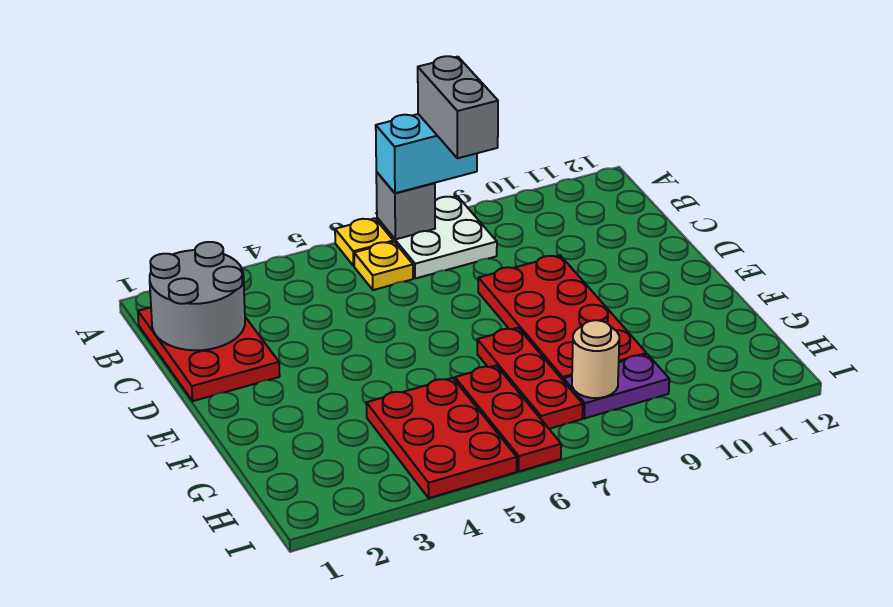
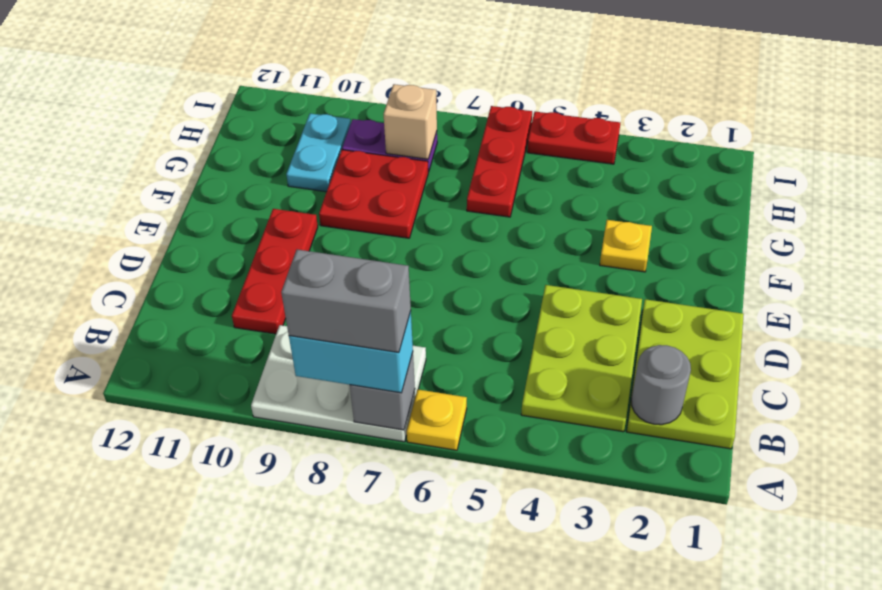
white plate A7:B8 level 1 -> white plate A7:B9 level 1
grey brick A8:B8 level 4 -> grey brick A7:A8 level 4
red plate B1:D2 level 1 -> lime plate B1:D2 level 1
grey round brick B1:C2 level 2 -> grey round brick B2 level 2
none -> lime plate B3:D4 level 1
yellow plate B6 level 1 -> yellow plate F3 level 1
red plate D8:G9 level 1 -> red plate F8:G9 level 1
red plate F7:H7 level 1 -> red plate C10:E10 level 1
red plate G4:I5 level 1 -> red plate I4:I5 level 1
none -> cyan plate G10:H10 level 1
tan round brick H8 level 2 -> tan brick H8 level 2

